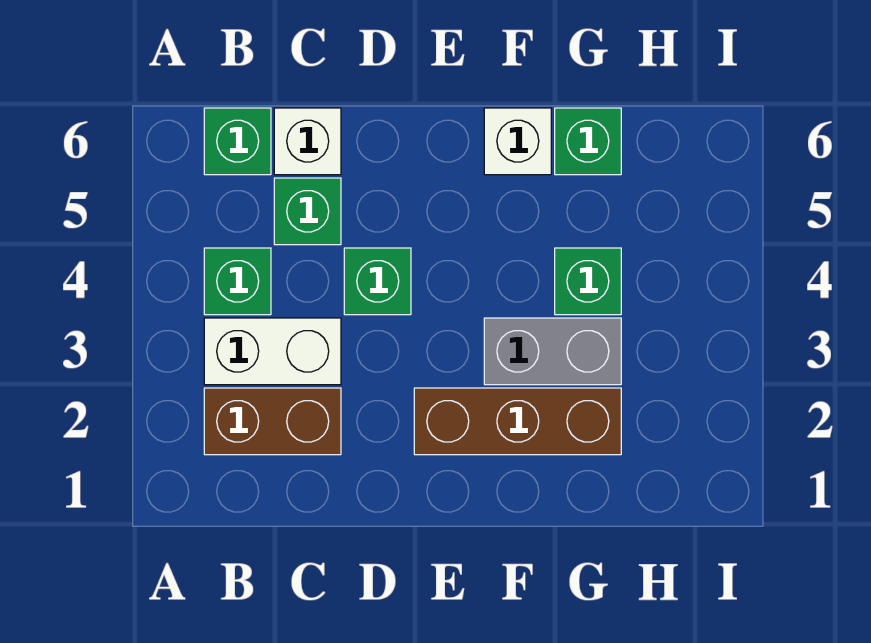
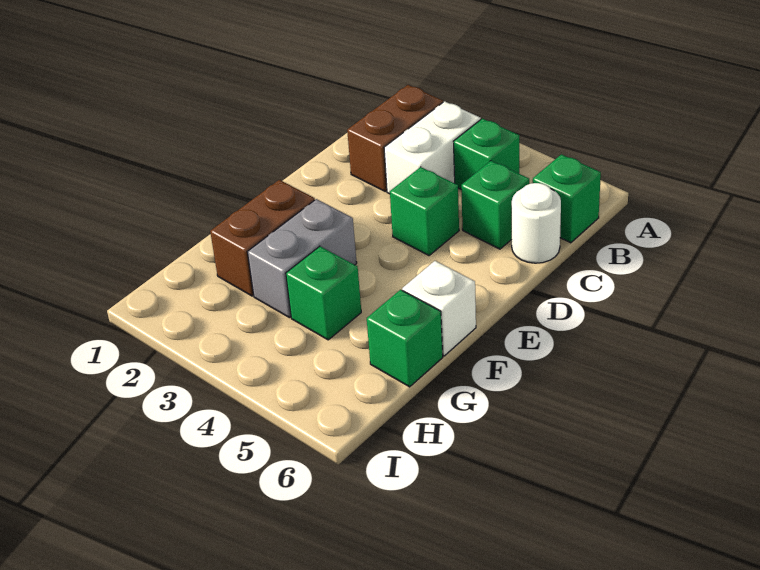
white brick C6 level 1 -> white round brick C6 level 1
brown brick E2:G2 level 1 -> brown brick F2:G2 level 1

